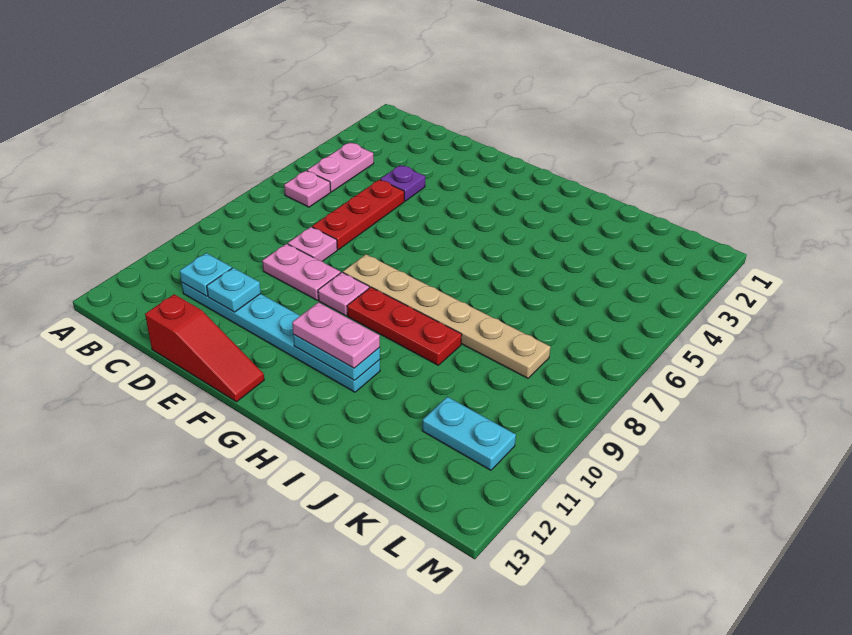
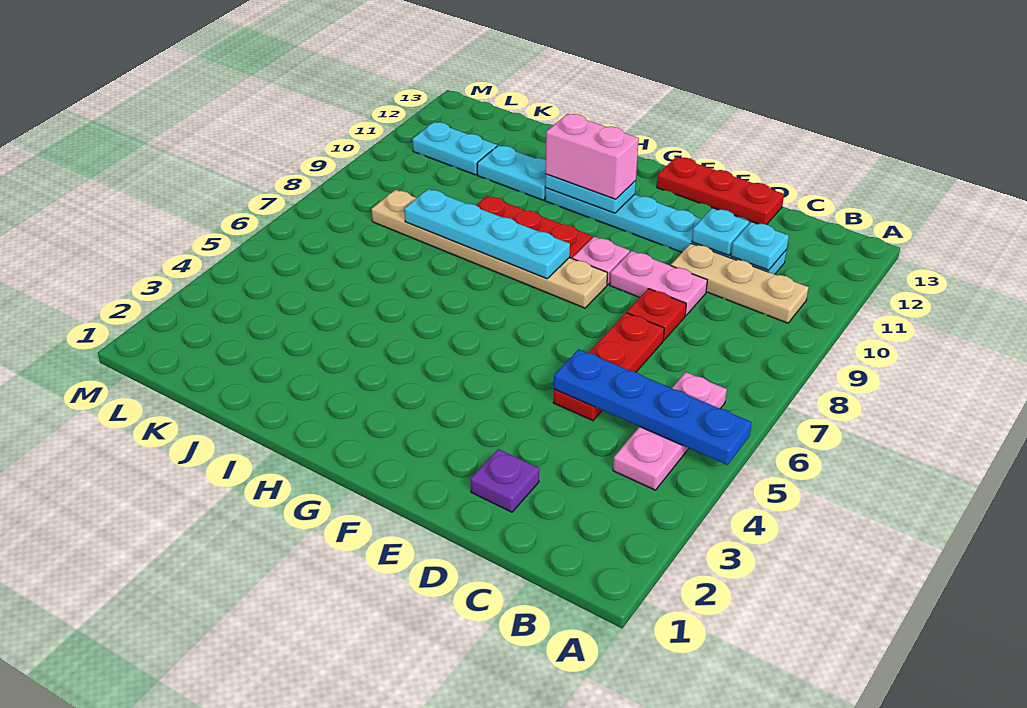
none -> blue plate A5:D5 level 2
none -> tan plate B10:D10 level 1
purple plate D4 level 1 -> purple plate D2 level 1
pink plate D8 level 1 -> red plate D8 level 1
red slope D13:F13 level 1 top D -> red plate D13:F13 level 1
none -> cyan plate G8:J8 level 2
pink plate G11:H11 level 3 -> pink brick G11:H11 level 3
none -> cyan plate I11:J11 level 1

